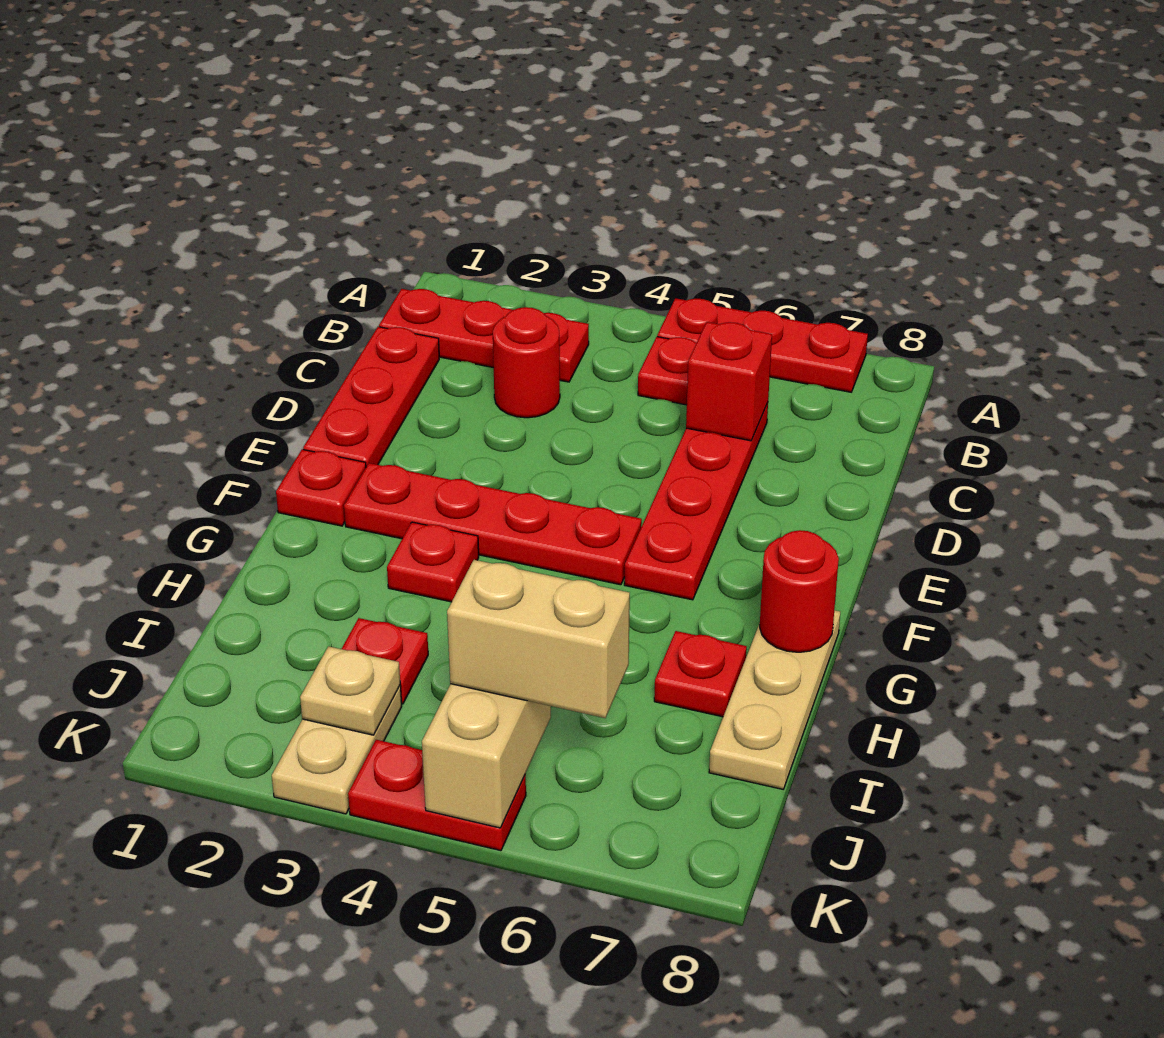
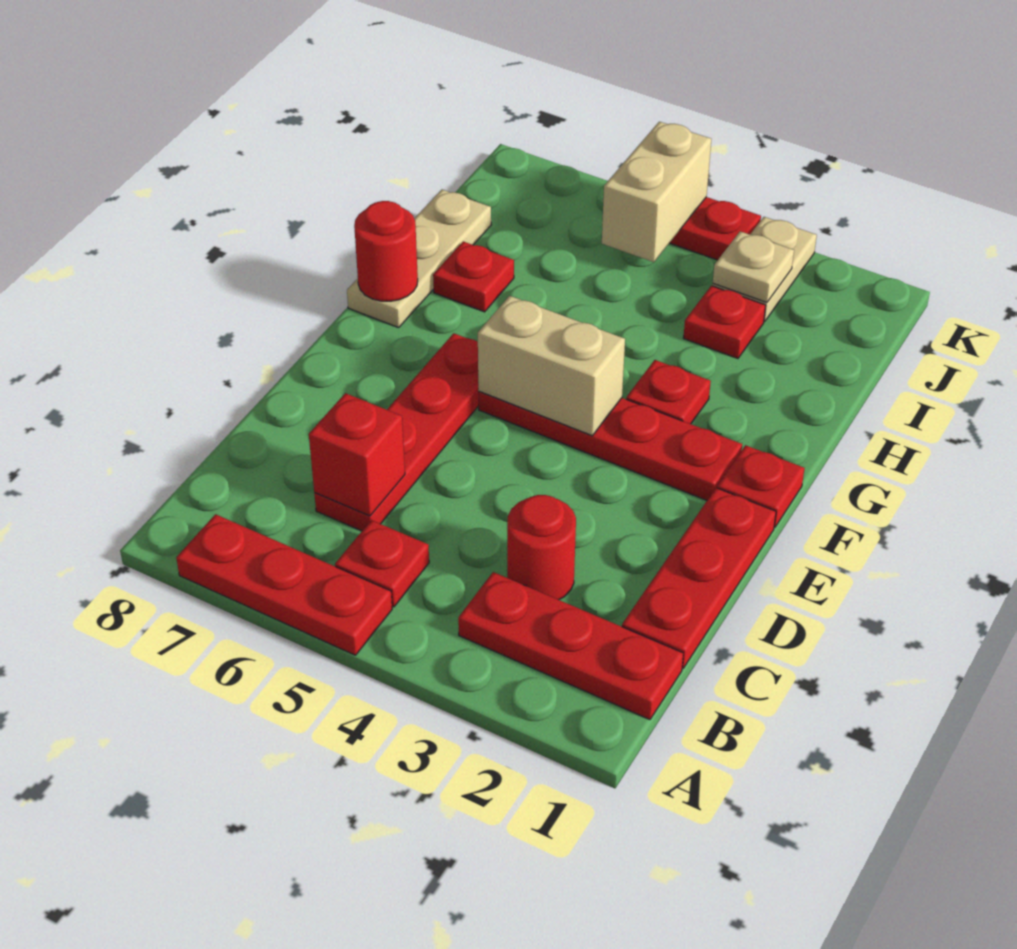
tan brick J5:J6 level 3 -> tan brick F4:F5 level 2

